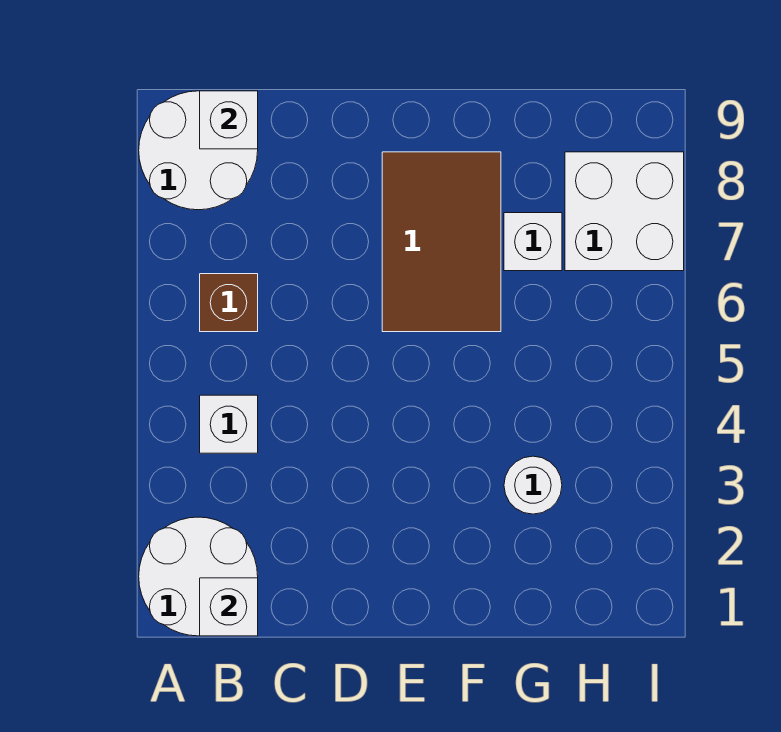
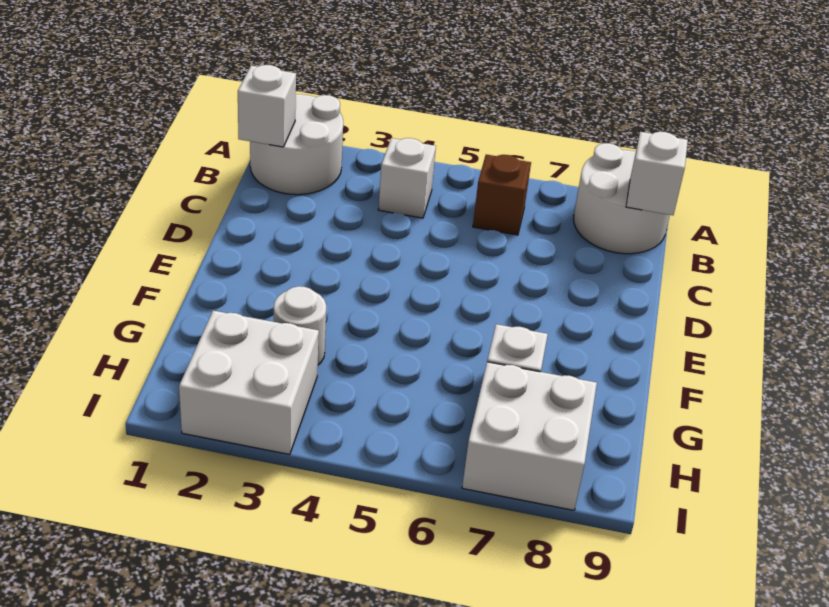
brown tile E6:F8 level 1 -> none
none -> white brick H2:I3 level 1

